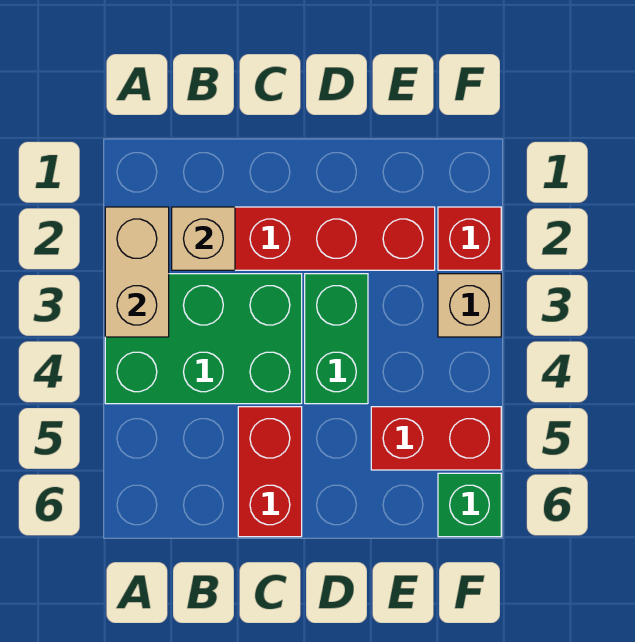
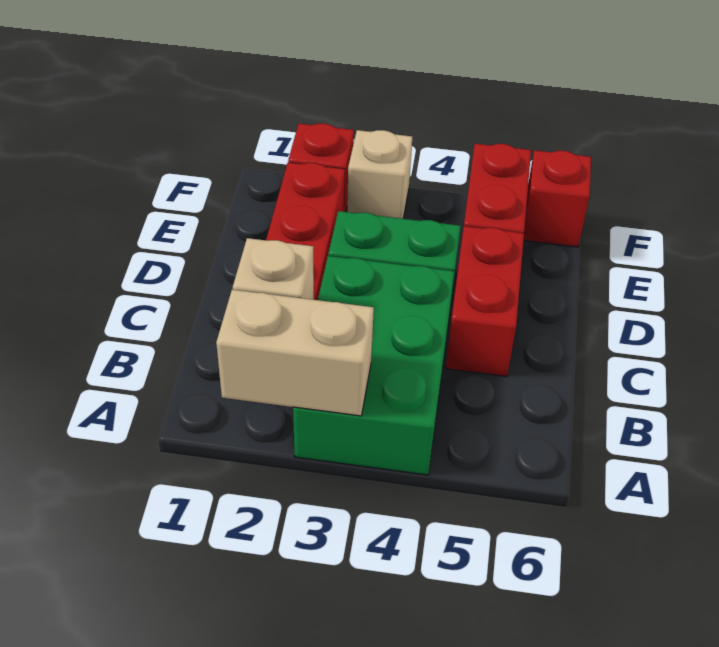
red brick C5:C6 level 1 -> red brick C5:D5 level 1
green brick F6 level 1 -> red brick F6 level 1

